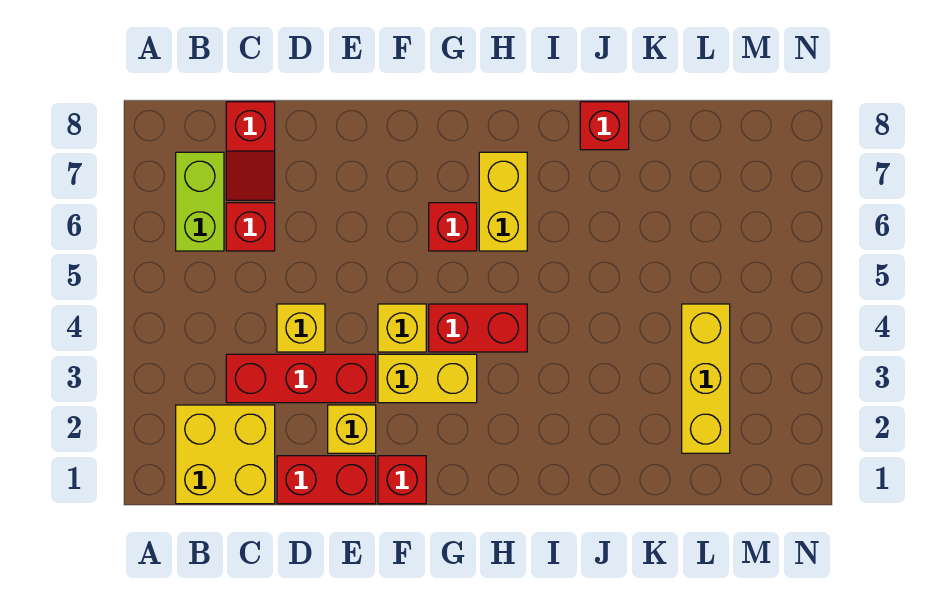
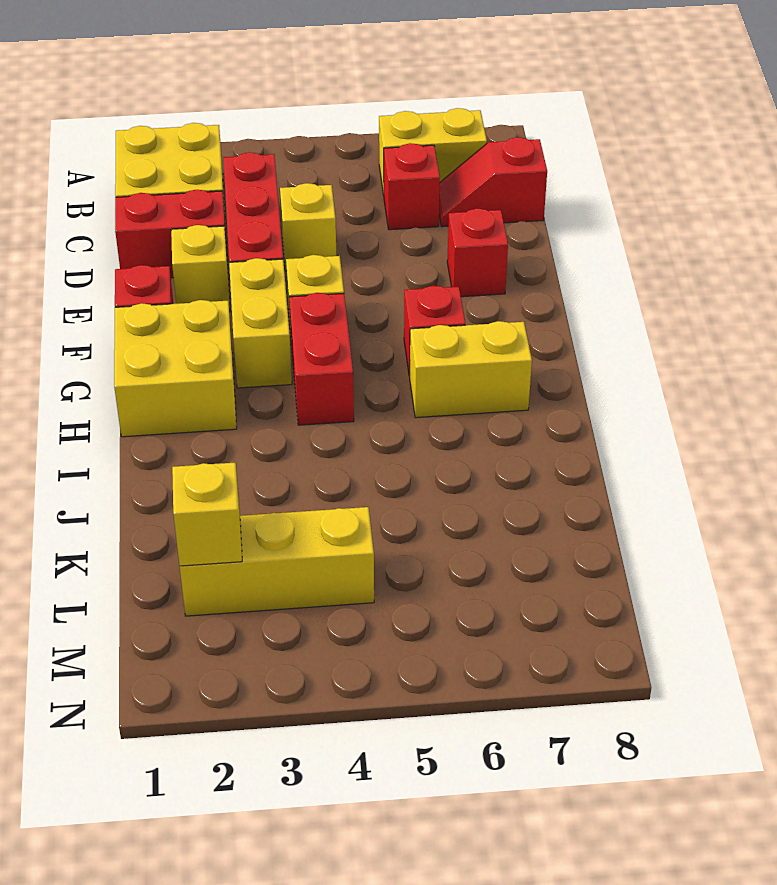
lime brick B6:B7 level 1 -> yellow brick B6:B7 level 1
red brick D1:E1 level 1 -> red brick D1:D2 level 1
none -> yellow brick G1:H2 level 1
red brick J8 level 1 -> red brick E7 level 1
none -> yellow brick L2 level 2

